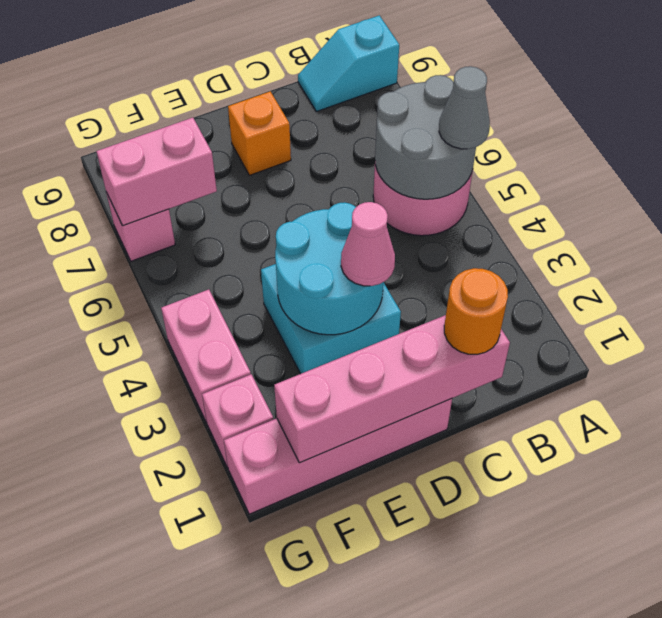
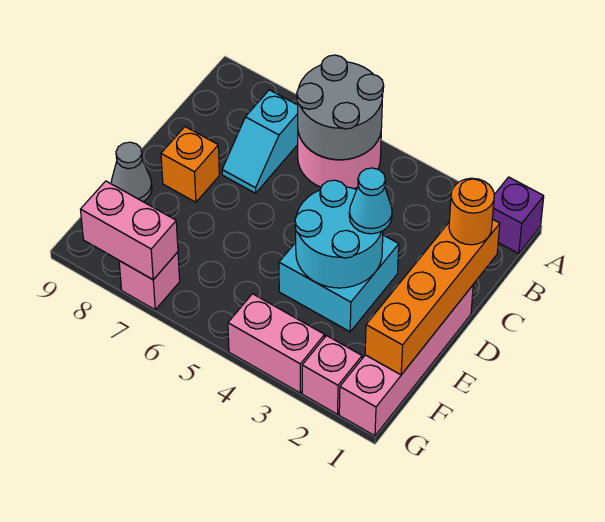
none -> purple brick A1 level 1
grey cone A5 level 3 -> grey cone E9 level 1
cyan slope A9:B9 level 1 top A -> cyan slope B7:C7 level 1 top B
pink brick C1:F1 level 2 -> orange brick C1:F1 level 2
pink cone D3 level 3 -> cyan cone D3 level 3
pink brick F7:G7 level 2 -> pink brick G7:G8 level 2

